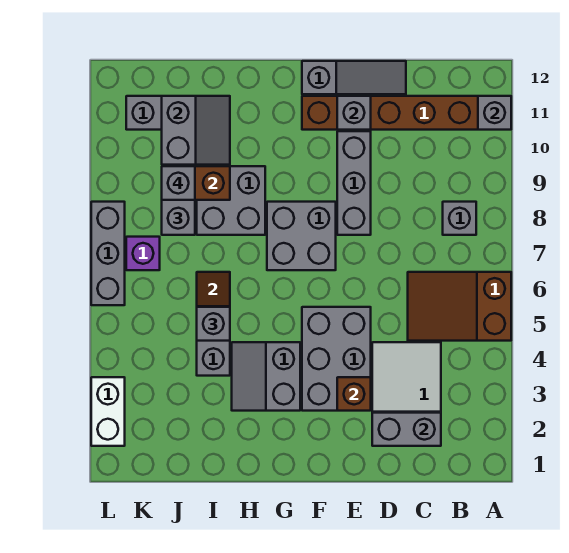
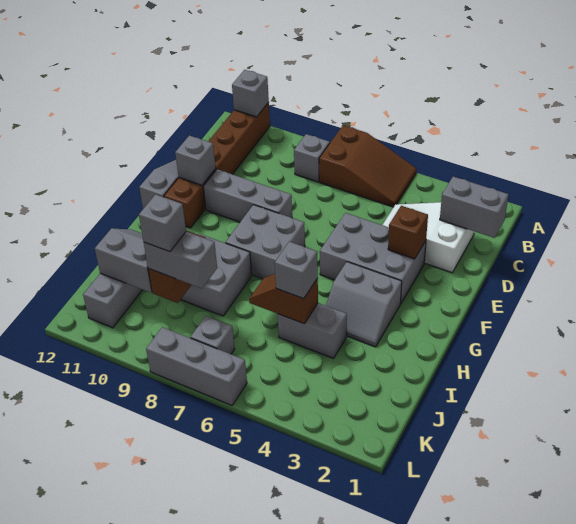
brown slope A5:C6 level 1 top A -> brown slope A5:B7 level 1 top 7
grey brick C2:D2 level 2 -> grey brick C1:C2 level 2
purple brick K7 level 1 -> grey brick K7 level 1
white brick L2:L3 level 1 -> none

